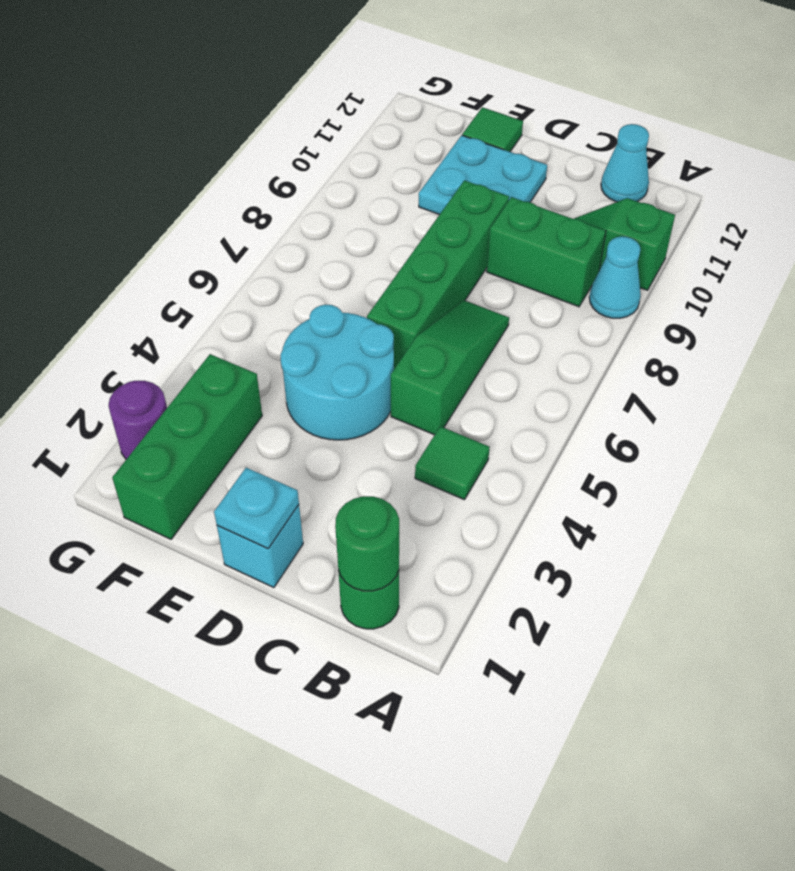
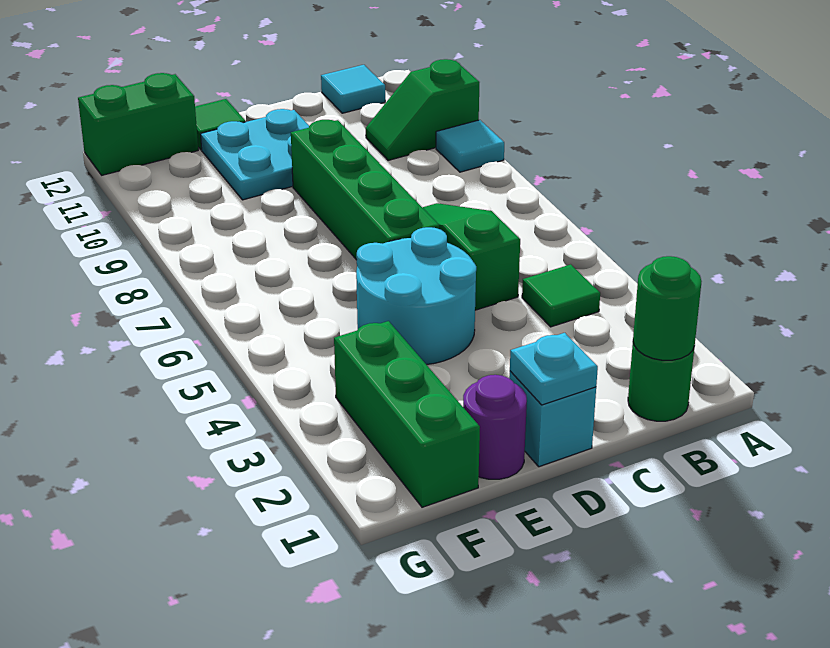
cyan cone A9 level 1 -> cyan tile A9 level 1
green brick B9:C9 level 1 -> green brick F12:G12 level 1
cyan cone B12 level 1 -> cyan tile B12 level 1
purple round brick G2 level 1 -> purple round brick E1 level 1

